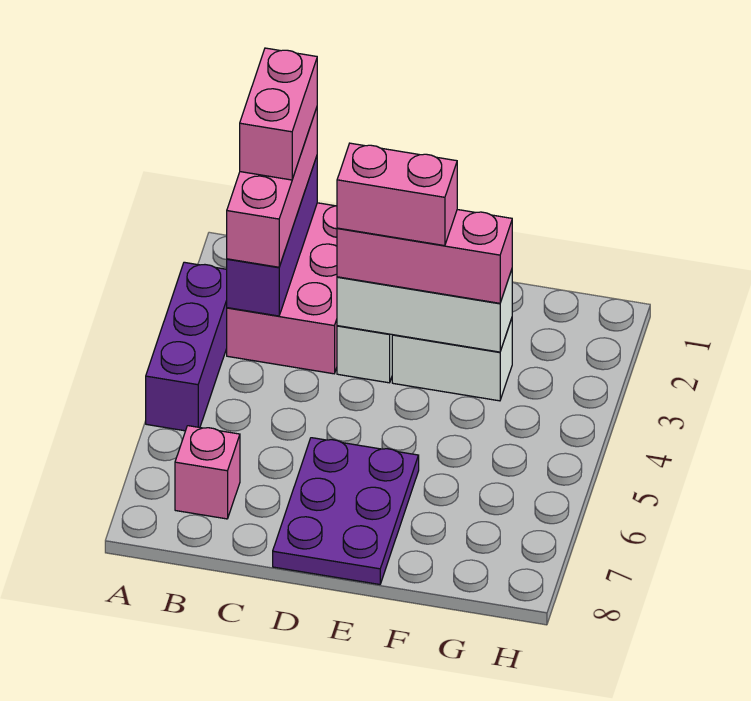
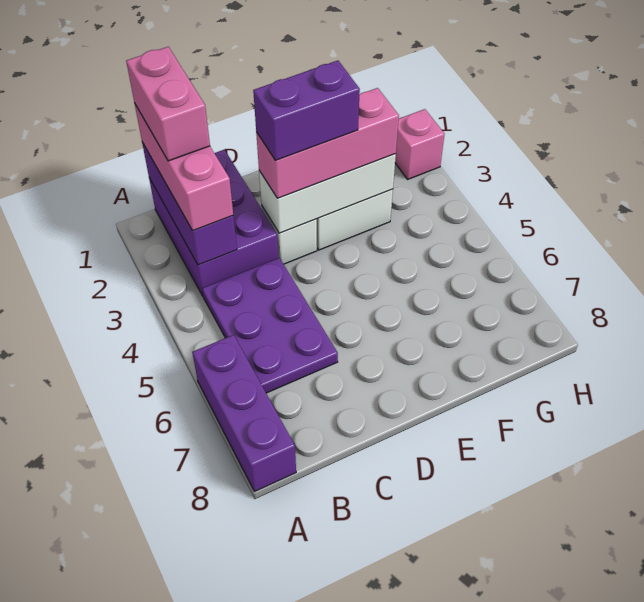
purple brick A3:A5 level 1 -> purple brick A6:A8 level 1
pink brick B1:C3 level 1 -> purple brick B1:C3 level 1
pink brick B7 level 1 -> pink brick H2 level 1
pink brick D3:E3 level 4 -> purple brick D3:E3 level 4
purple plate D6:E8 level 1 -> purple plate B4:C6 level 1

